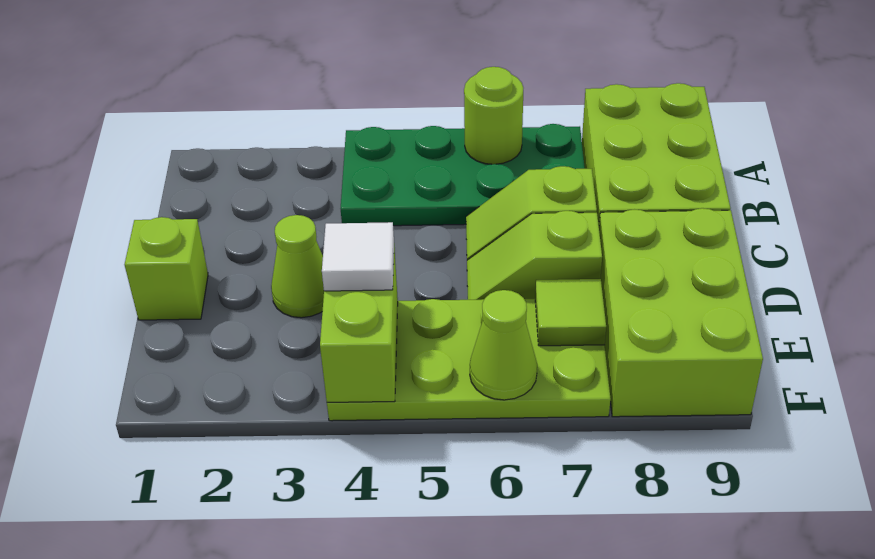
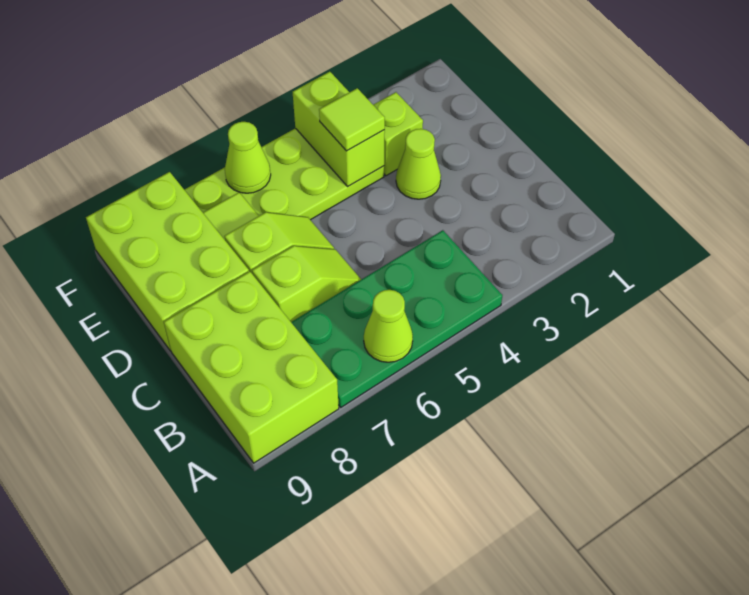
lime round brick A6 level 2 -> lime cone A6 level 2
lime brick D1 level 1 -> lime brick E3 level 1
white tile E4 level 3 -> lime tile E4 level 3

